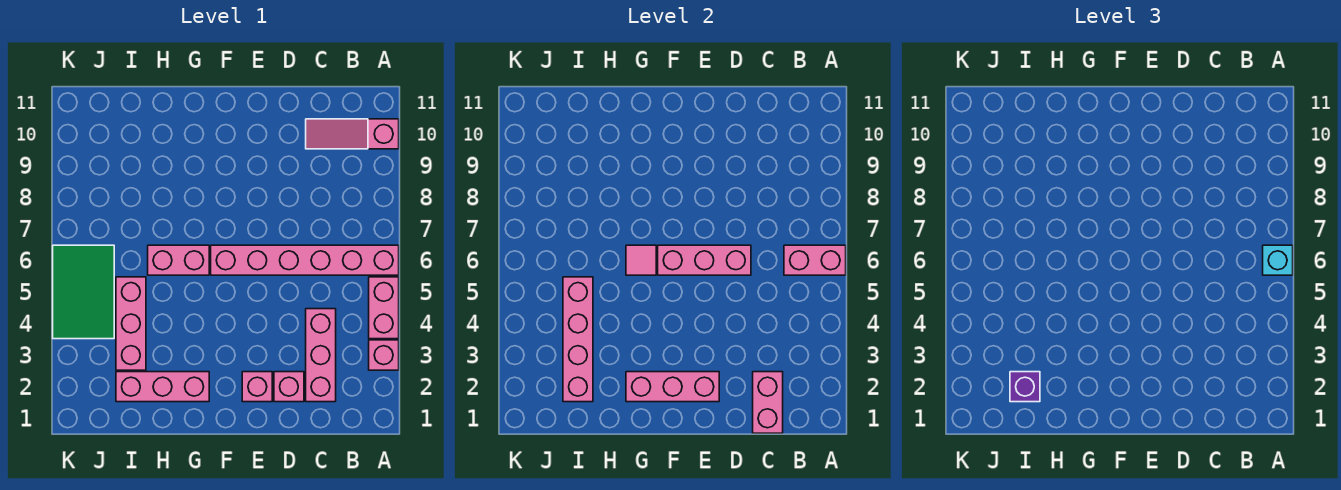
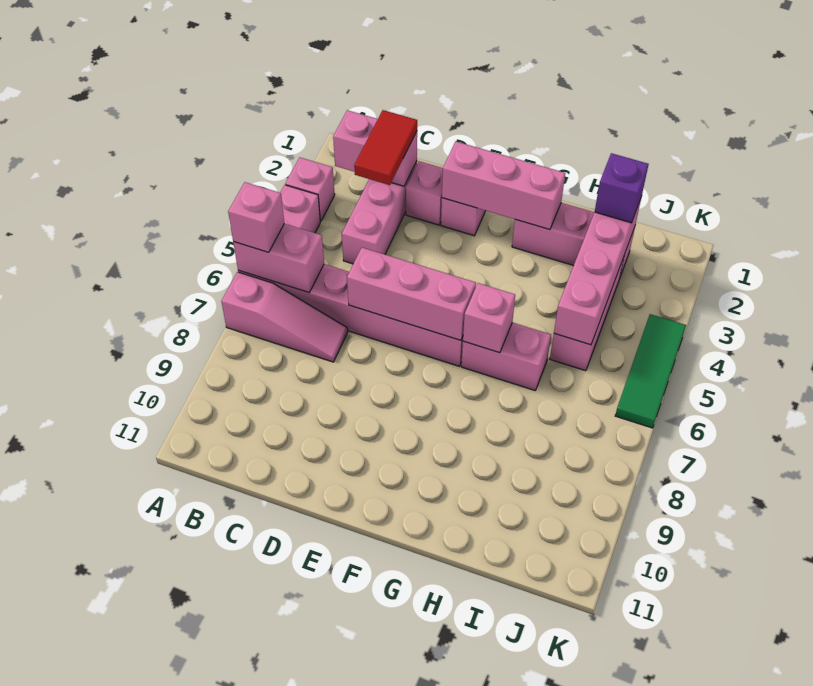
cyan brick A6 level 3 -> pink brick A6 level 3
pink slope A10:C10 level 1 top A -> pink slope A7:C7 level 1 top A
pink brick C1:C2 level 2 -> pink brick B2:C2 level 2
none -> red tile C2:C3 level 3
pink tile G6 level 2 -> pink brick G6 level 2
green tile J4:K6 level 1 -> green tile K4:K6 level 1

